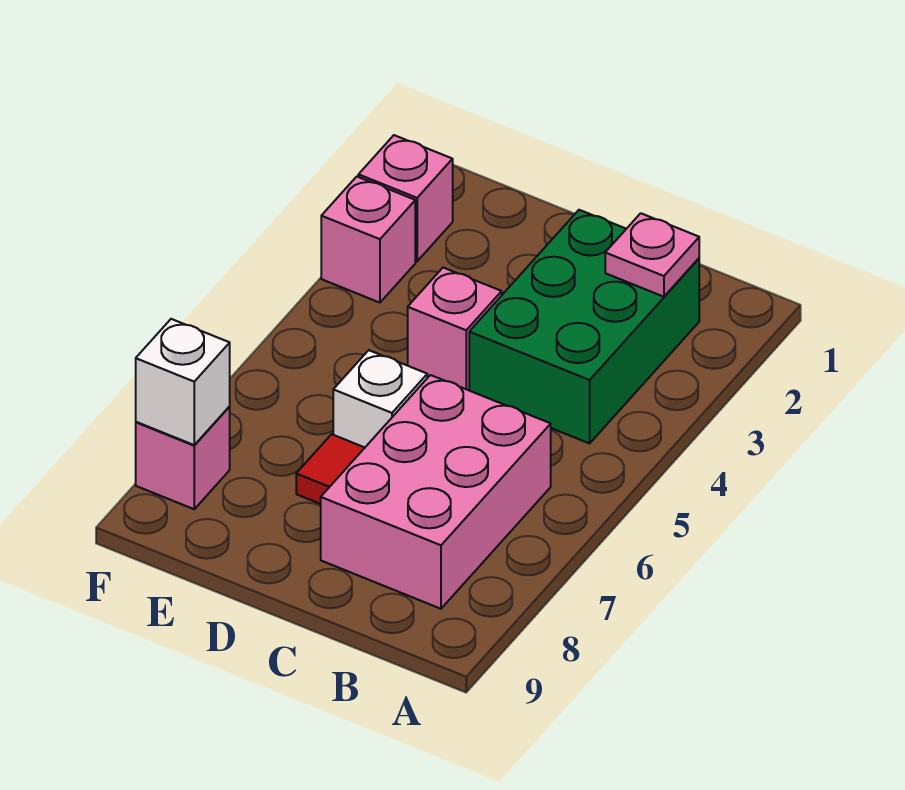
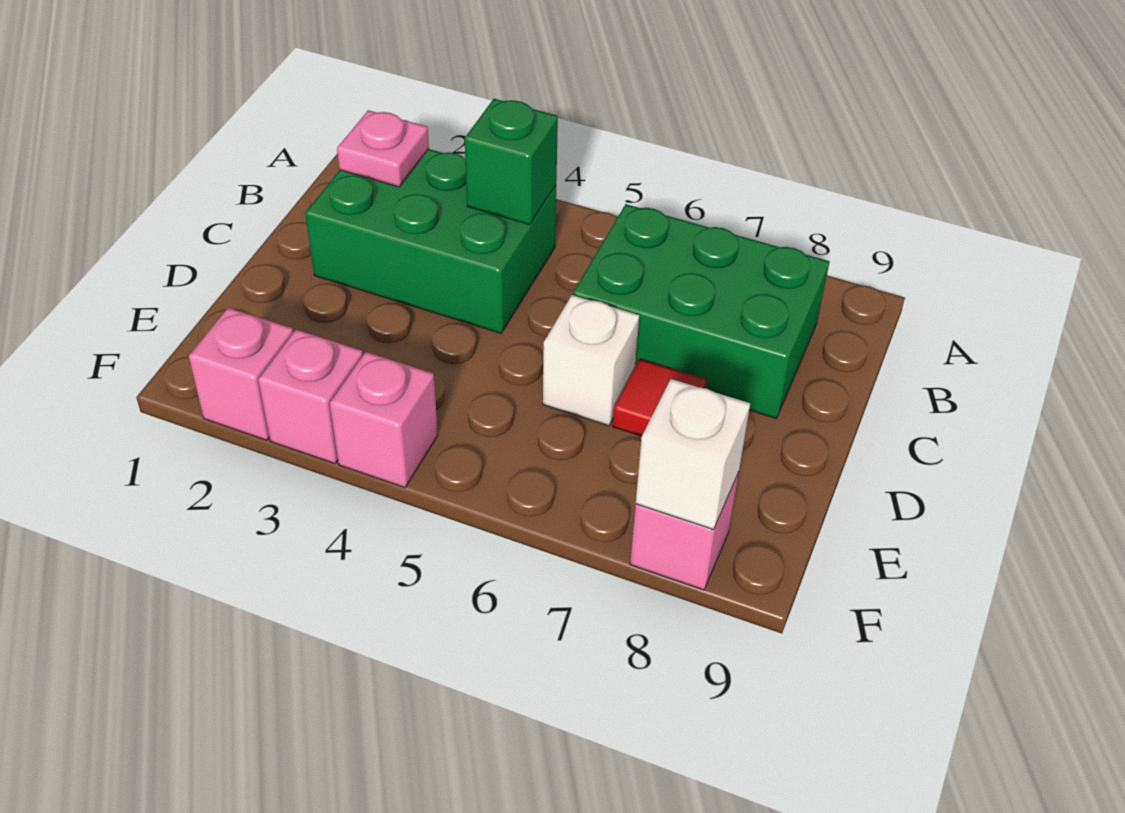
none -> green brick B4 level 2
pink brick B6:C8 level 1 -> green brick B6:C8 level 1
pink brick D4 level 1 -> pink brick F4 level 1

